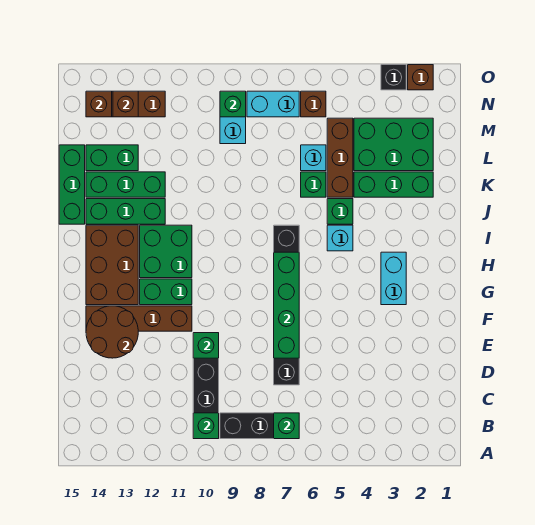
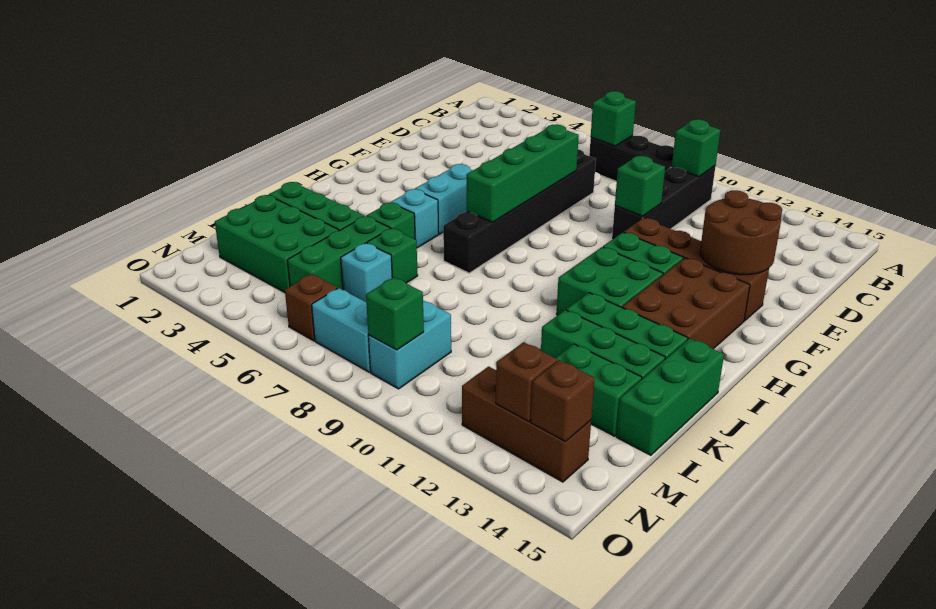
cyan brick G3:H3 level 1 -> cyan brick G5:H5 level 1
brown brick K5:M5 level 1 -> green brick K5:M5 level 1
brown brick O2 level 1 -> none
black brick O3 level 1 -> none

